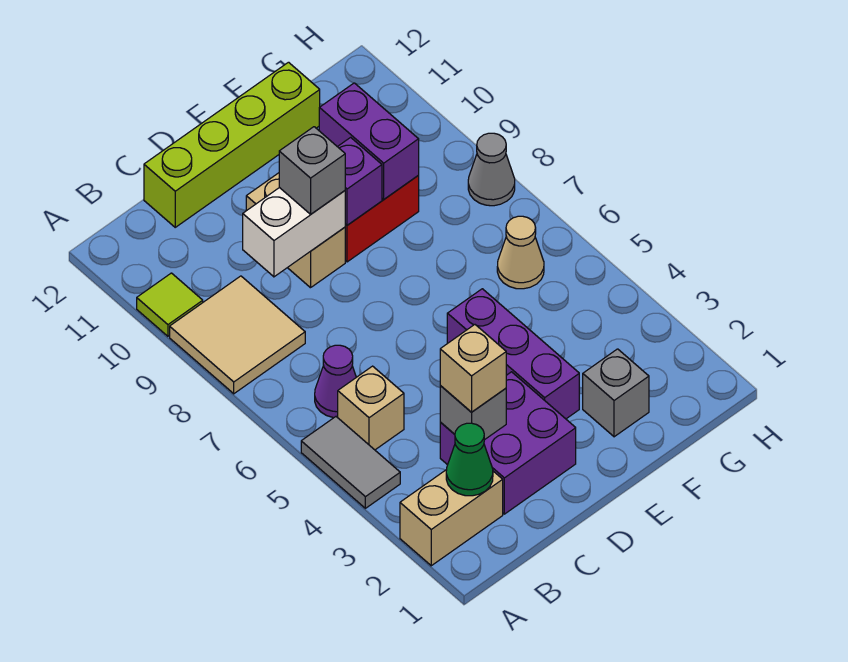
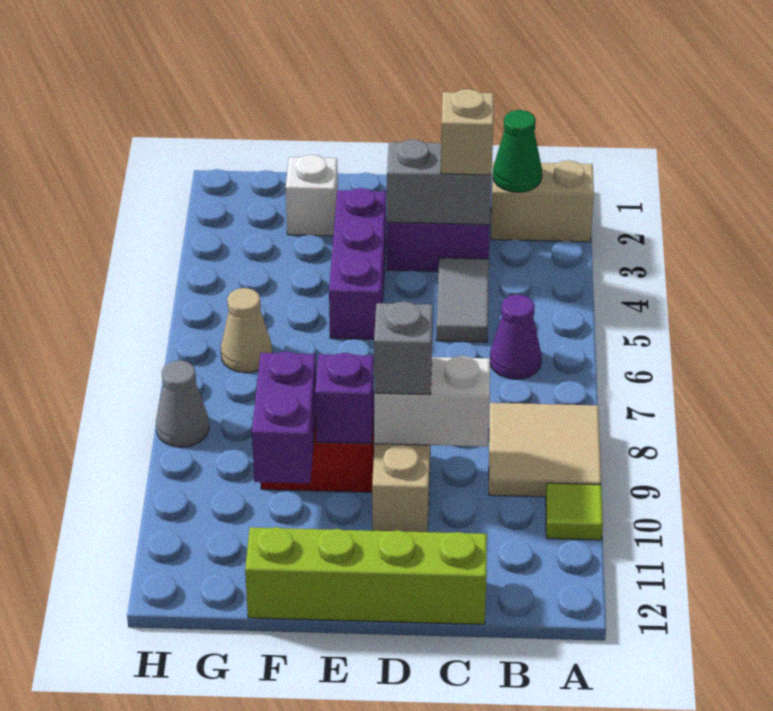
grey tile A4:A5 level 1 -> grey tile C4:C5 level 1
tan brick B5 level 1 -> none
grey brick C3 level 2 -> grey brick C3:D3 level 2
grey brick F2 level 1 -> white brick F2 level 1

